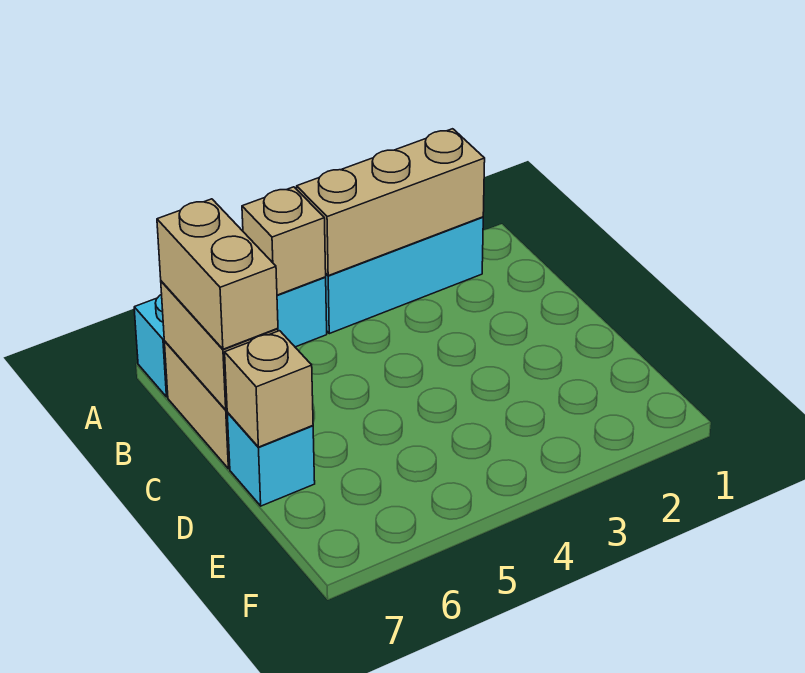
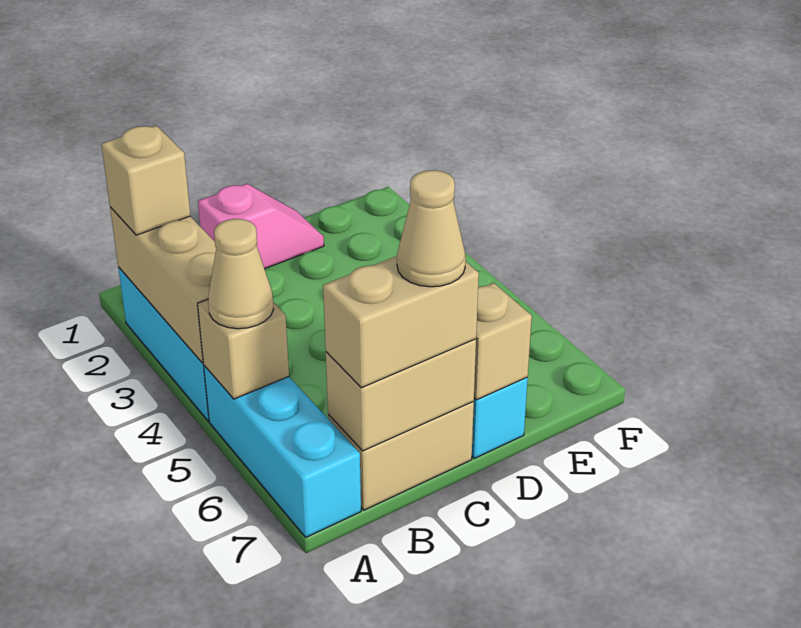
none -> tan brick A2 level 3
none -> tan cone A5 level 3
none -> pink slope C1:D1 level 1 top C
none -> tan cone C7 level 4

